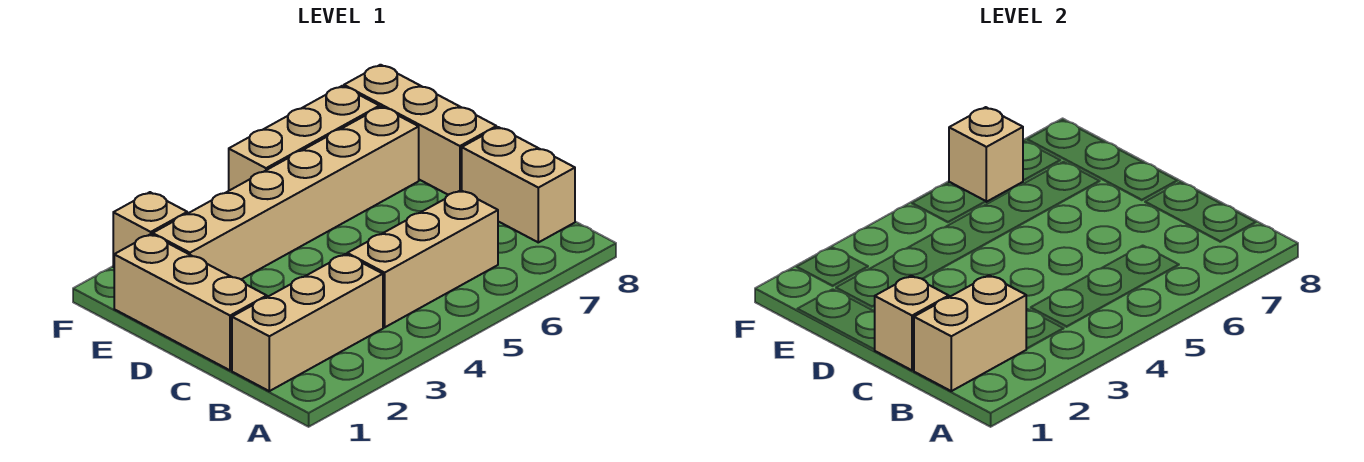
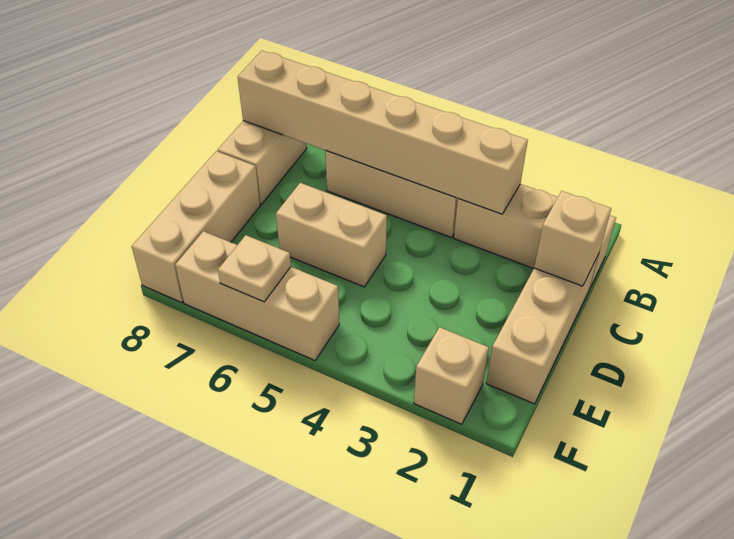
tan brick B1:B2 level 2 -> tan brick D5:D6 level 1
tan brick E2:E7 level 1 -> tan brick B3:B8 level 2
tan brick F6 level 2 -> tan plate F6 level 2

